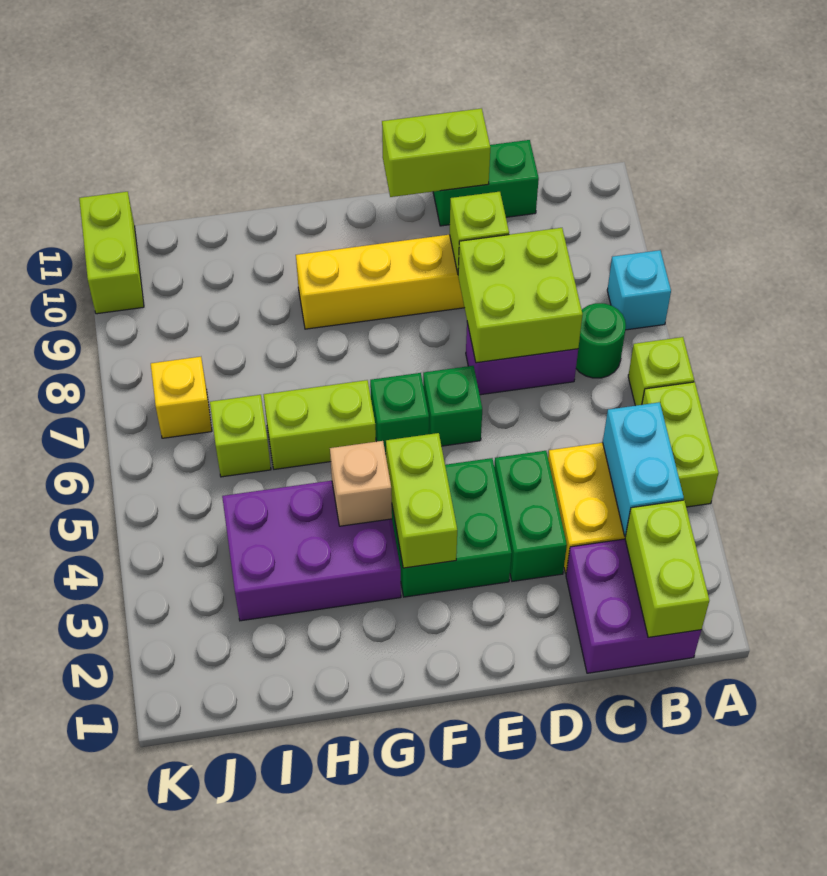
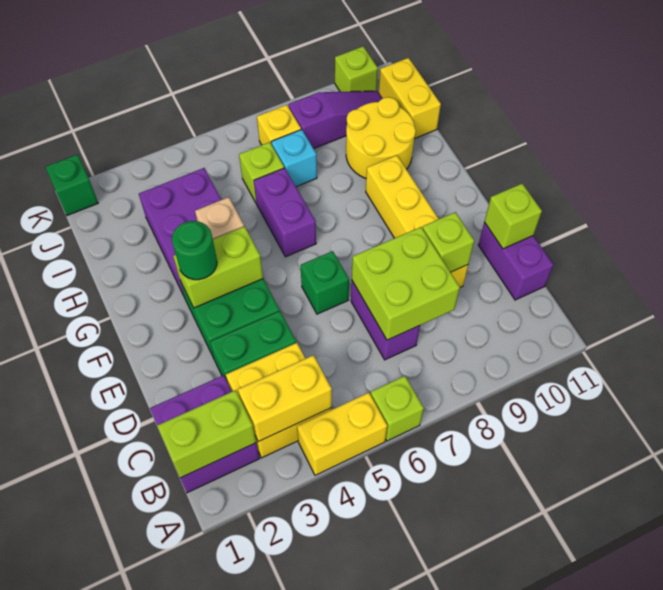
lime brick A4:A5 level 1 -> yellow brick A4:A5 level 1
cyan brick A8 level 1 -> cyan brick I7 level 1
cyan brick B3:B4 level 2 -> yellow brick B3:B4 level 2
green round brick B7 level 1 -> green round brick F3 level 3
green brick C11:D11 level 1 -> purple brick C11:D11 level 1
lime brick D11:E11 level 2 -> lime brick D11 level 2
green brick F6 level 1 -> green brick K1 level 1
lime brick G6:H6 level 1 -> purple brick G6:H6 level 1
none -> yellow round brick H9:I10 level 1
none -> yellow brick I11:J11 level 1
none -> purple slope J8:J10 level 1 top 8
lime brick K10:K11 level 1 -> lime brick K10 level 1

